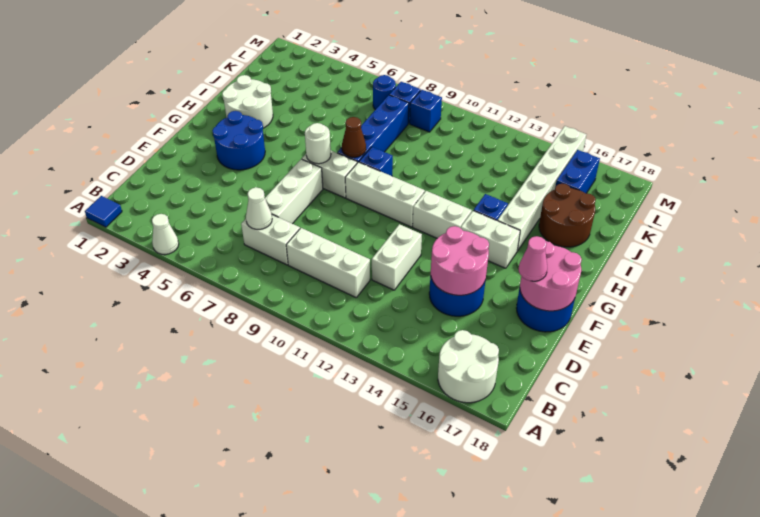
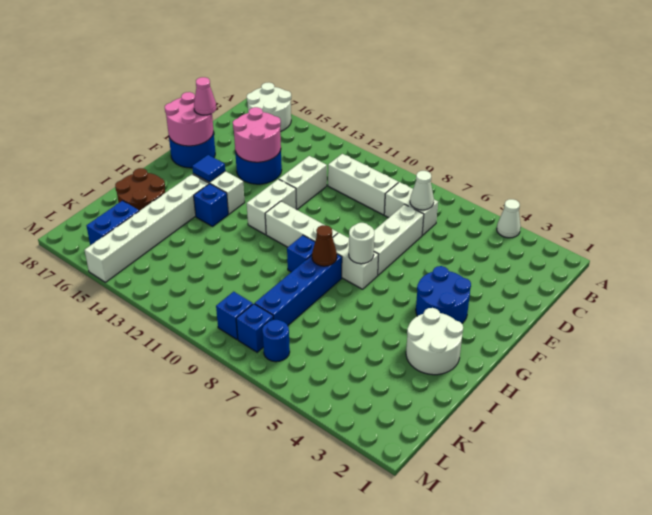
blue tile A1 level 1 -> blue tile G15 level 2
white brick G12:G13 level 1 -> white brick F12:G12 level 1

